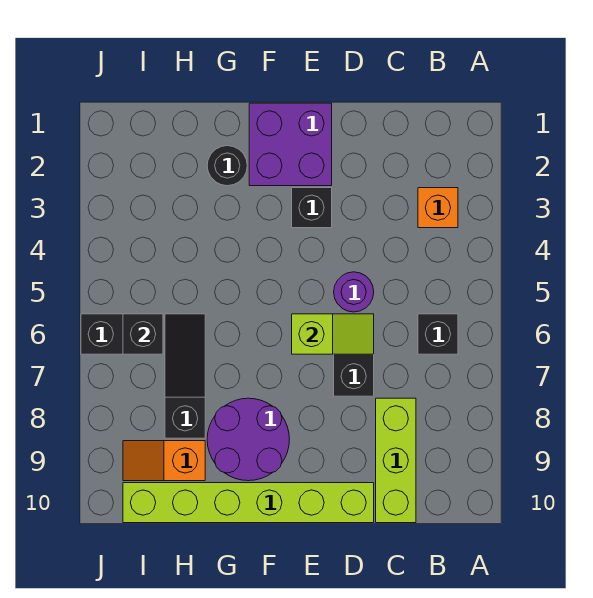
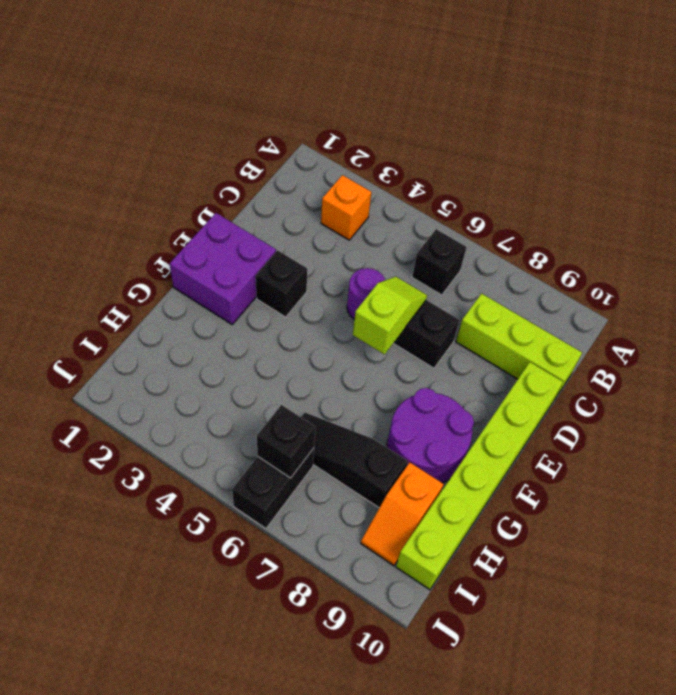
black round brick G2 level 1 -> none

